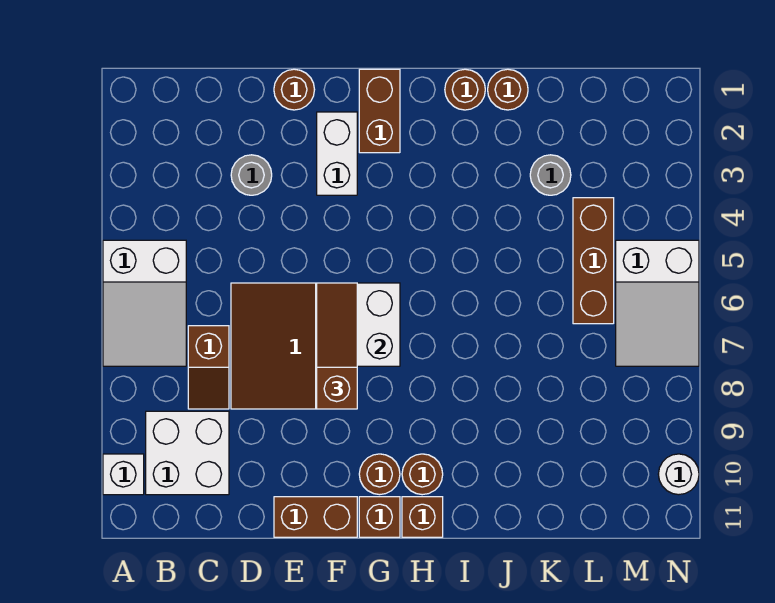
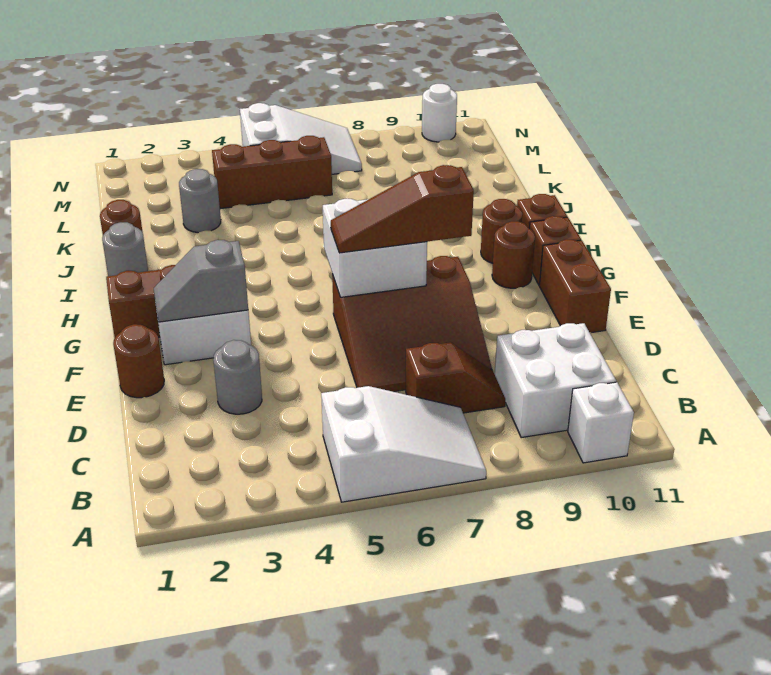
none -> grey slope F2:F3 level 2 top 3
brown round brick I1 level 1 -> grey round brick I1 level 1

